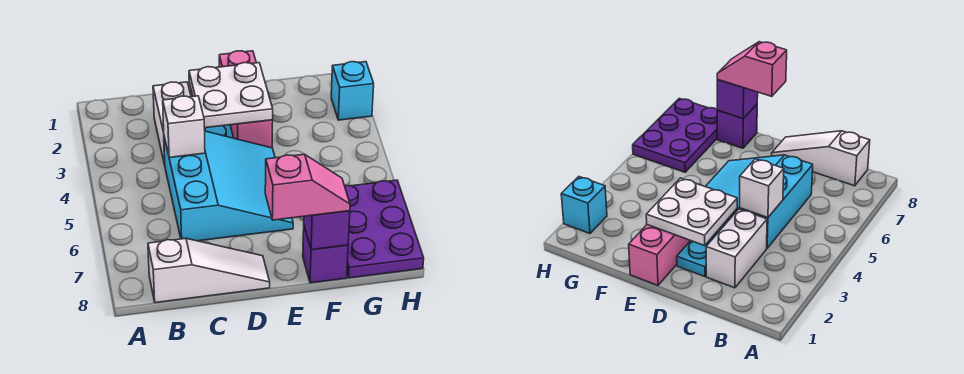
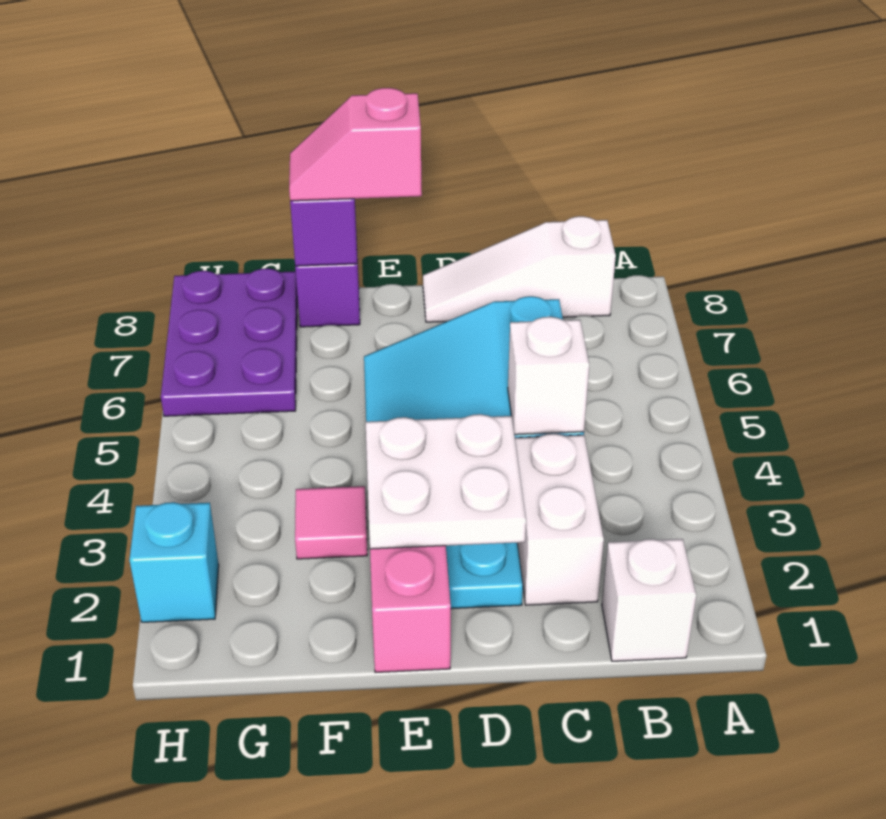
none -> white brick B1 level 1
none -> pink tile F3 level 1

